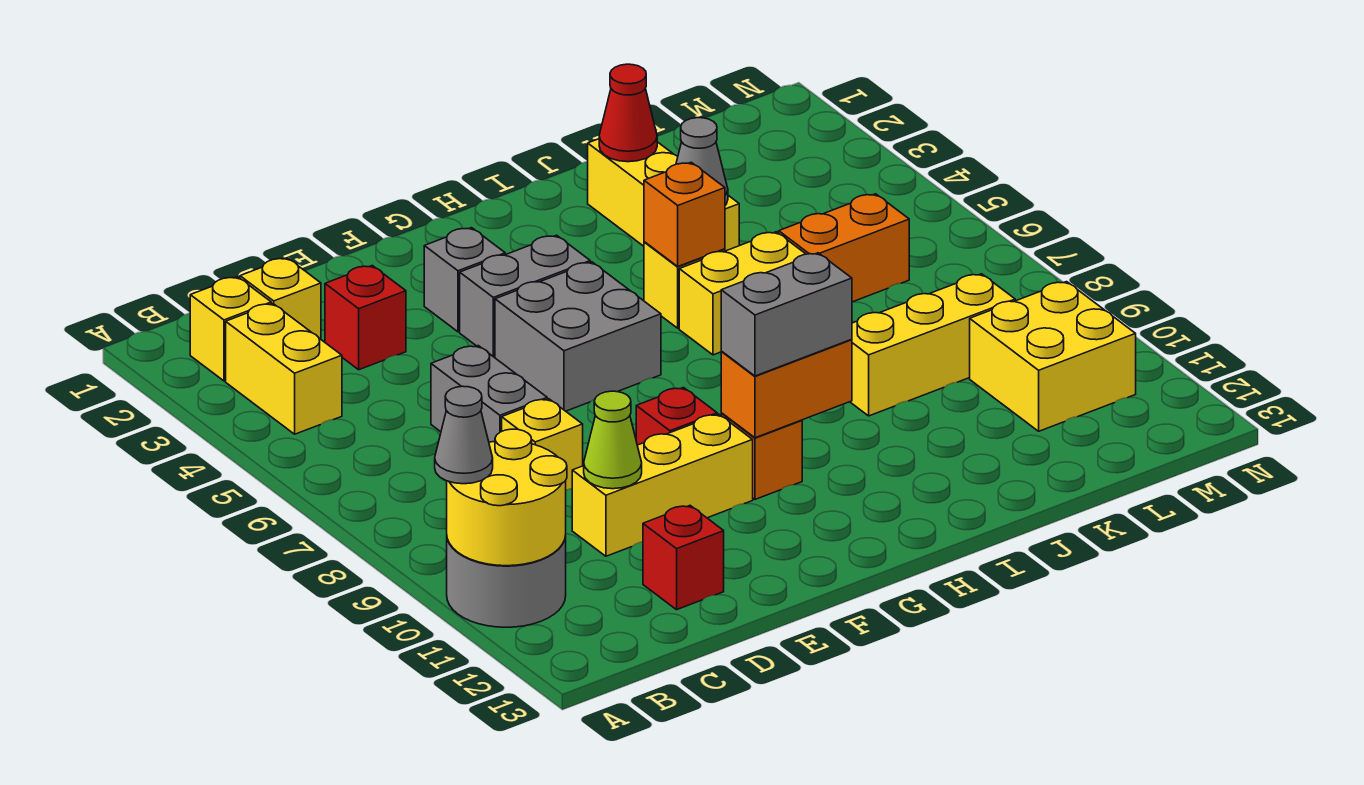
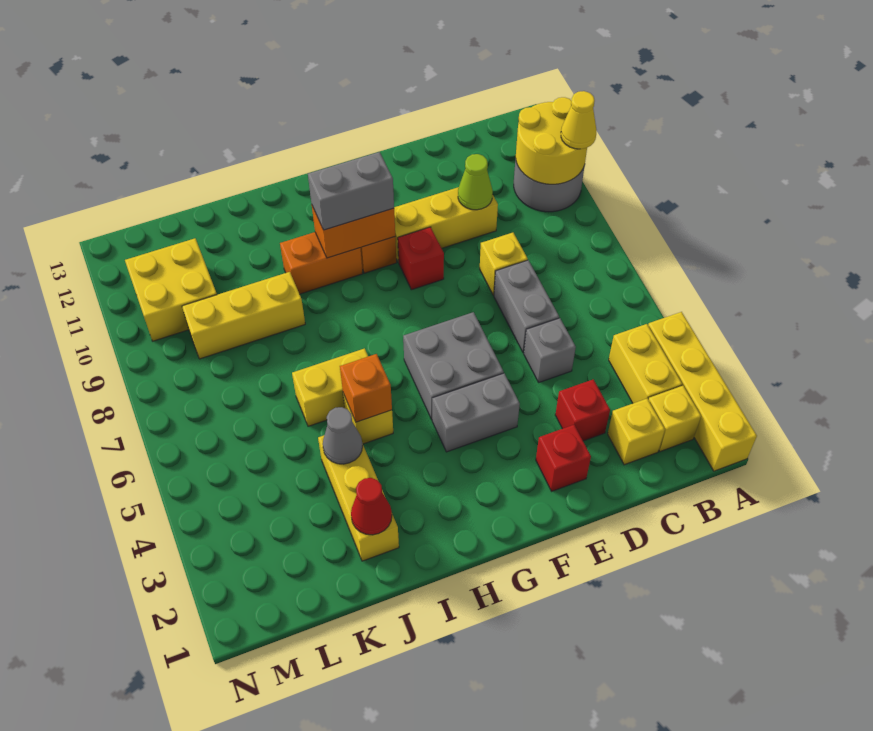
none -> yellow brick A1:A4 level 1
grey cone A10 level 3 -> yellow cone A10 level 3
red brick D12 level 1 -> red brick E2 level 1
grey brick F3 level 1 -> grey brick D5 level 1
orange brick K6:L6 level 1 -> orange brick H10:I10 level 1

